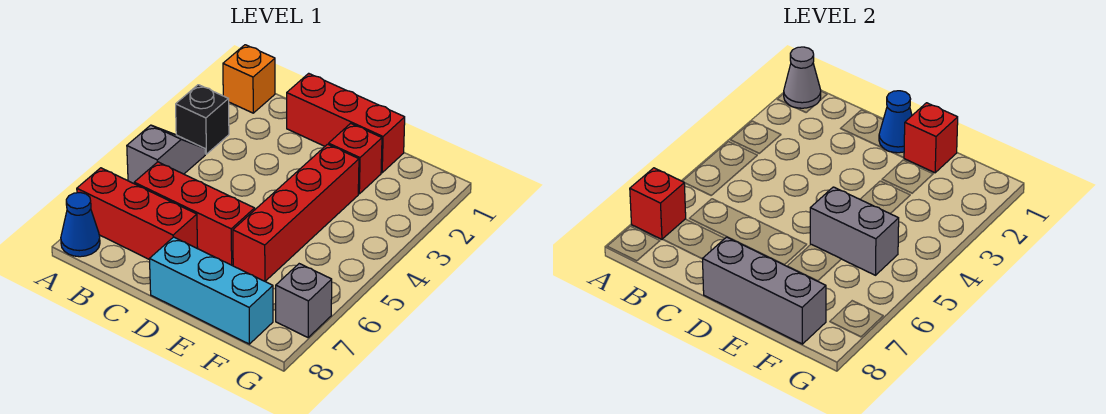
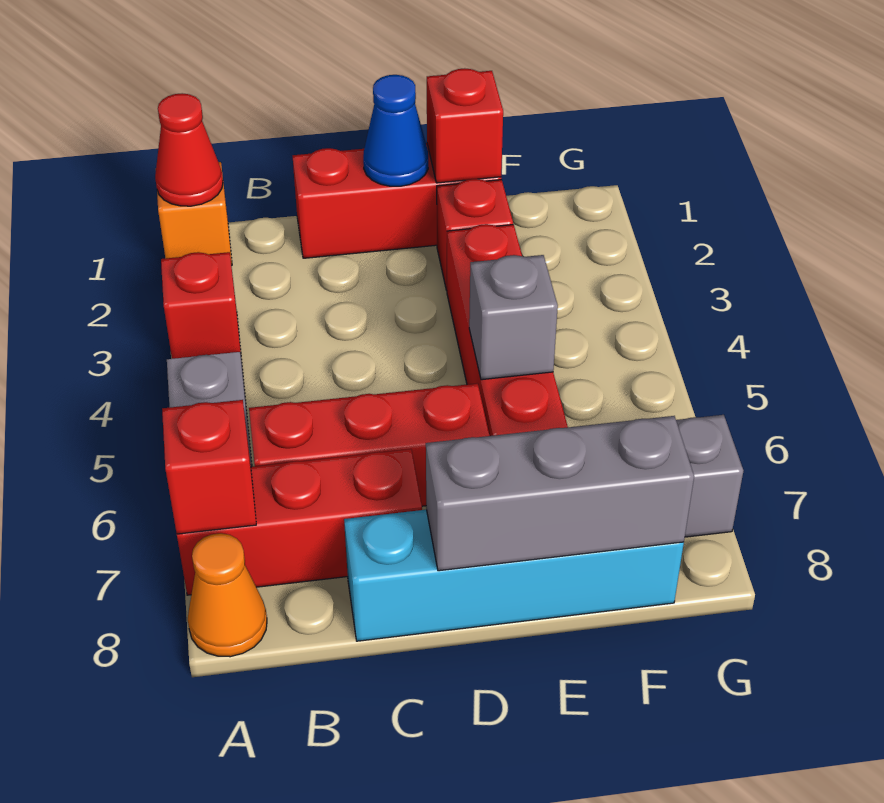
grey cone A1 level 2 -> red cone A1 level 2
black brick A3 level 1 -> red brick A3 level 1
blue cone A8 level 1 -> orange cone A8 level 1
cyan brick D8:F8 level 1 -> cyan brick C8:F8 level 1
grey brick E5:F5 level 2 -> grey brick E5 level 2

